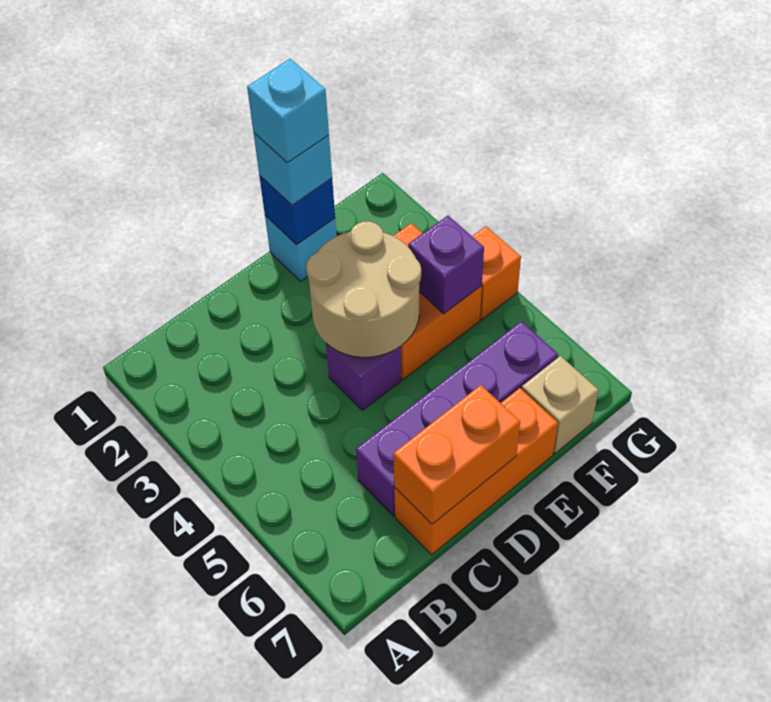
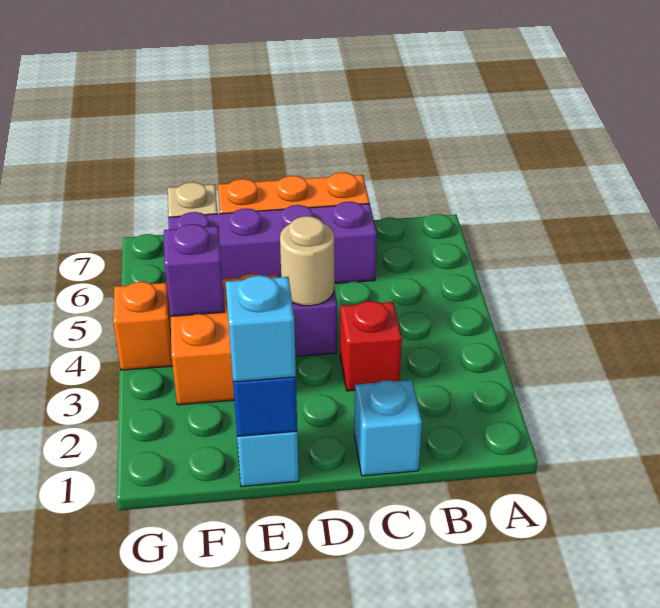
none -> red brick C3 level 1
orange brick C7:D7 level 2 -> none
tan round brick D3:E4 level 2 -> tan round brick D4 level 2
cyan brick E1 level 4 -> cyan brick C1 level 1

